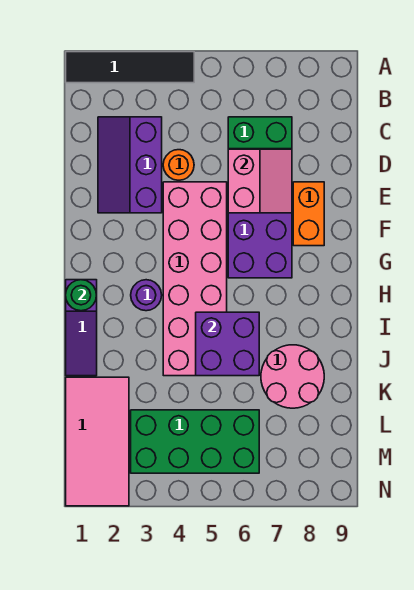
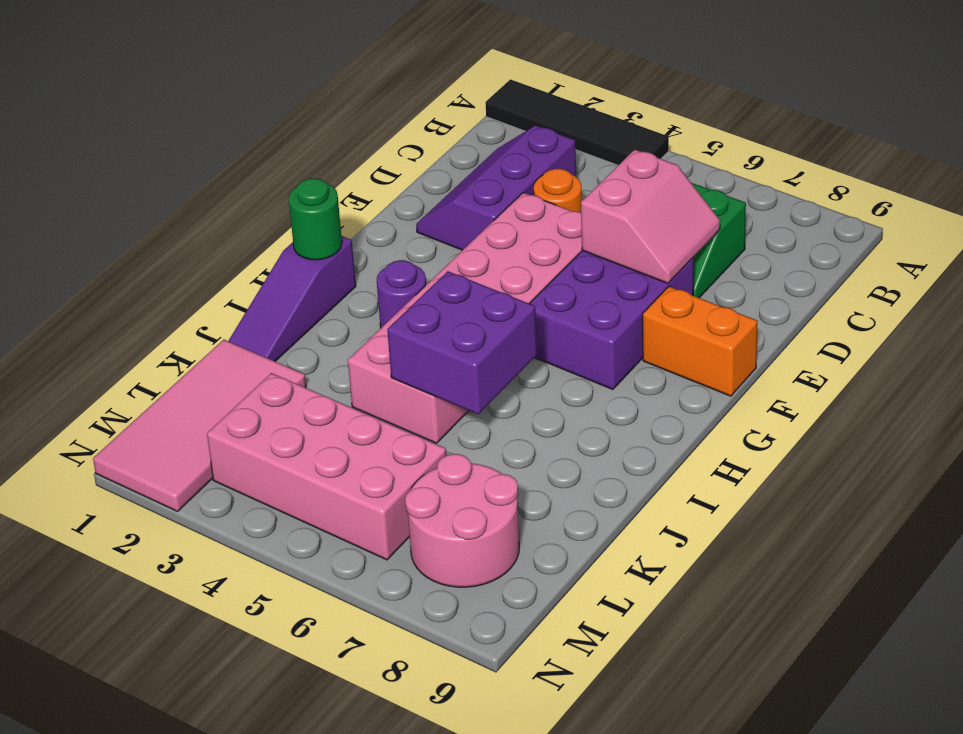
orange brick E8:F8 level 1 -> orange brick F8:F9 level 1
pink round brick J7:K8 level 1 -> pink round brick L7:M8 level 1
green brick L3:M6 level 1 -> pink brick L3:M6 level 1

